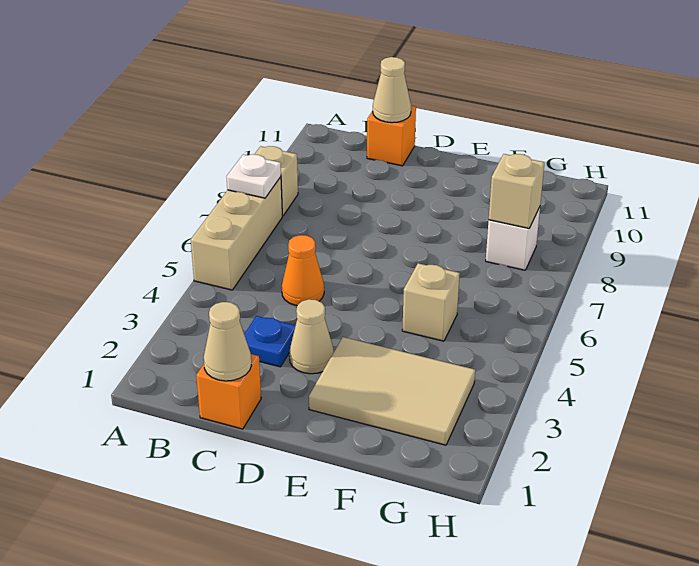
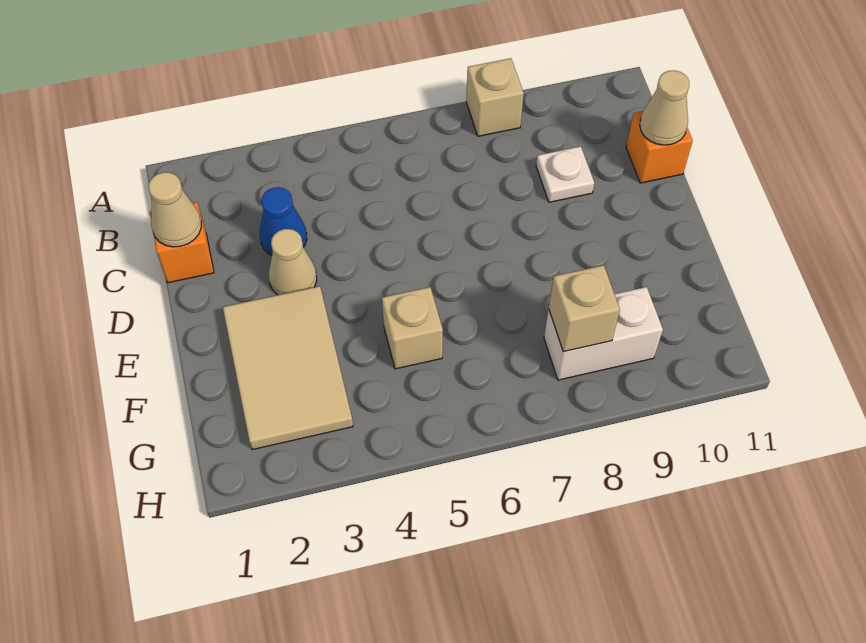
tan brick A5:A7 level 1 -> none
white plate A7 level 2 -> white plate C9 level 1
blue plate C3 level 1 -> blue cone C3 level 1
orange cone C5 level 1 -> none
white brick G8 level 1 -> white brick G8:G9 level 1

